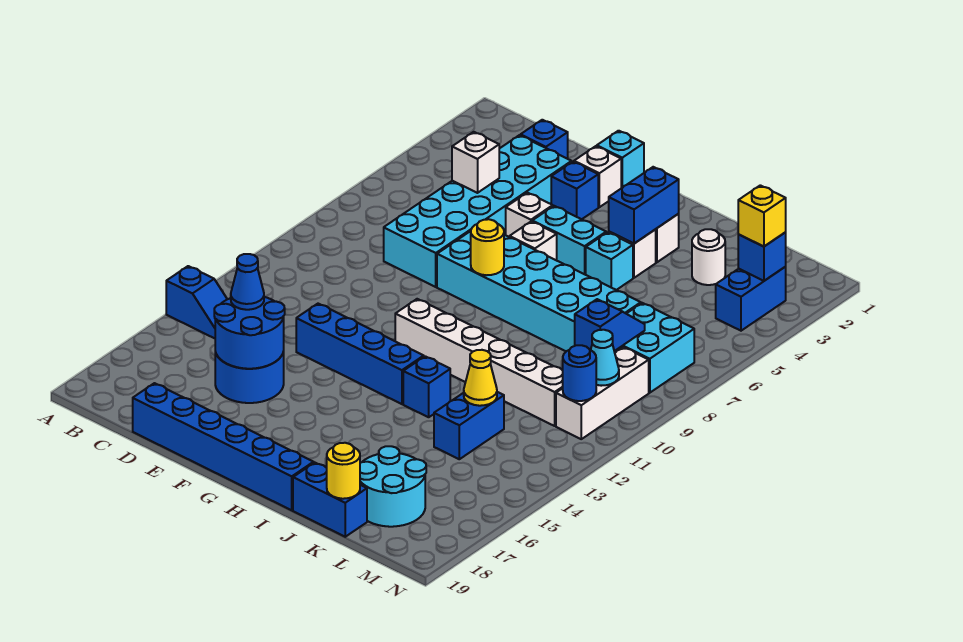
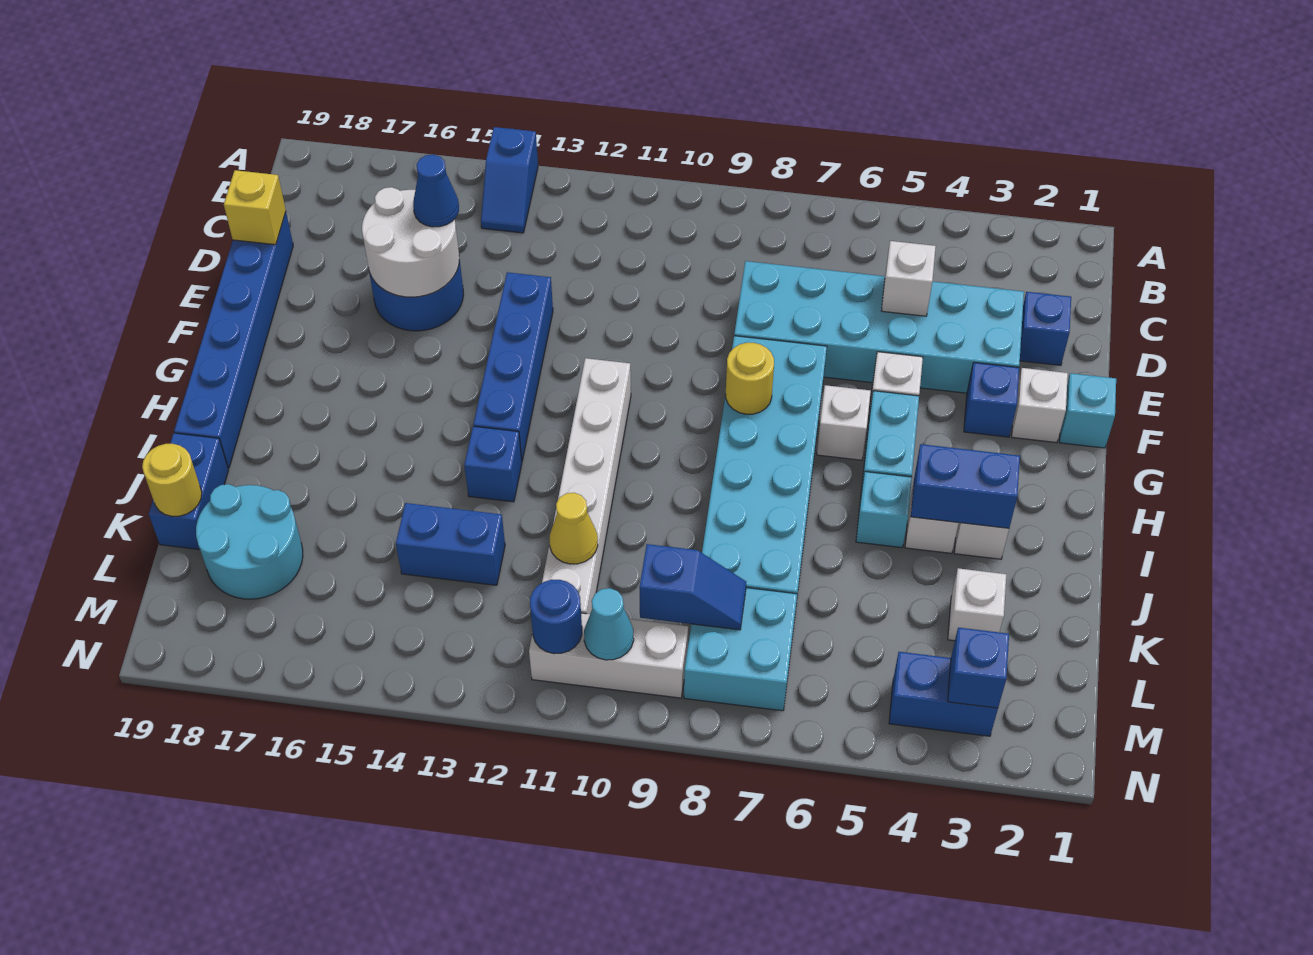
blue round brick D15:E16 level 2 -> white round brick D15:E16 level 2
white round brick K3 level 1 -> white brick K3 level 1
yellow cone K13 level 2 -> yellow cone K11 level 2
yellow brick M3 level 3 -> yellow brick D19 level 2

